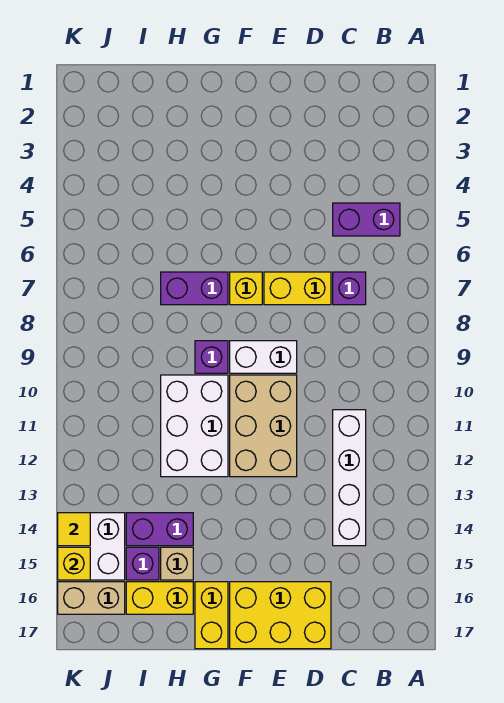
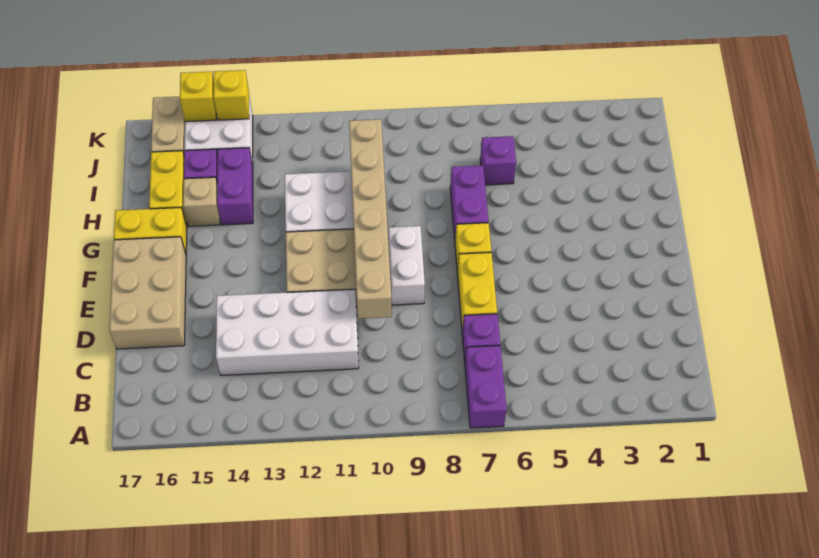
purple brick B5:C5 level 1 -> purple brick A7:B7 level 1
white brick C11:C14 level 1 -> white brick C11:D14 level 1
none -> tan brick D10:I10 level 2
yellow brick D16:F17 level 1 -> tan brick D16:F17 level 1
purple brick G9 level 1 -> purple brick I6 level 1
yellow tile K14 level 2 -> yellow brick K14 level 2

